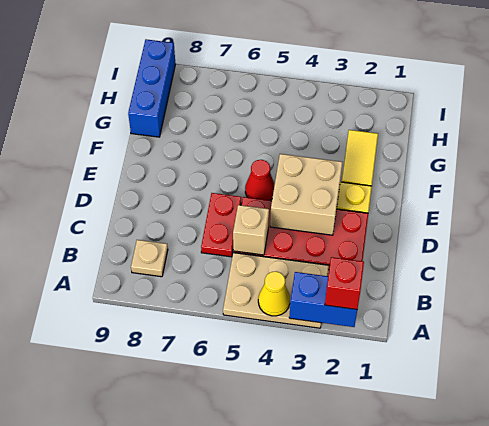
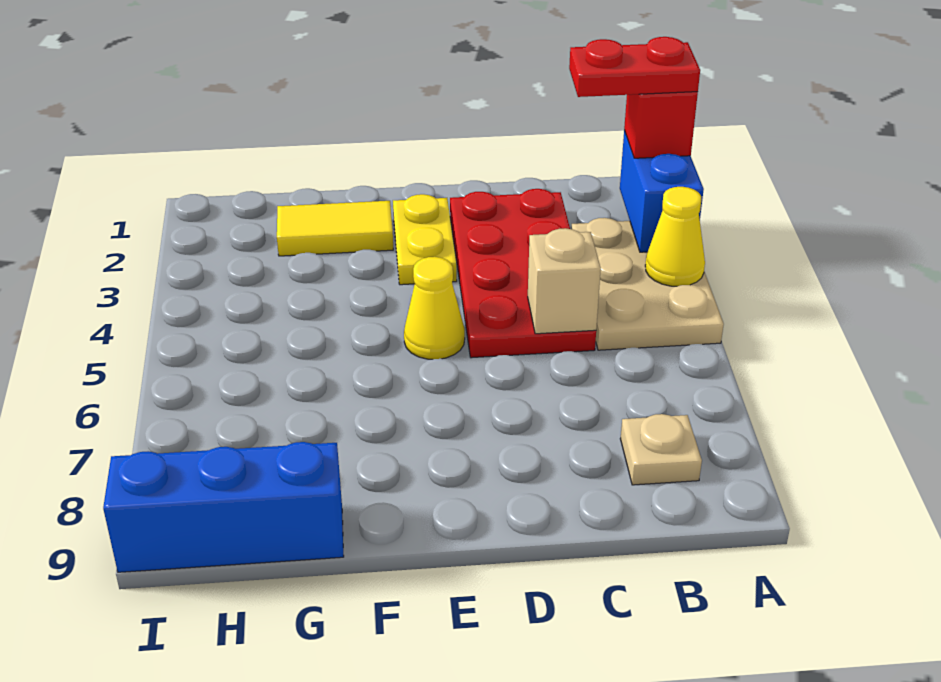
red plate C6:D6 level 1 -> red plate A2:B2 level 4
tan brick D3:E4 level 2 -> none
red cone E5 level 1 -> yellow cone E5 level 1

